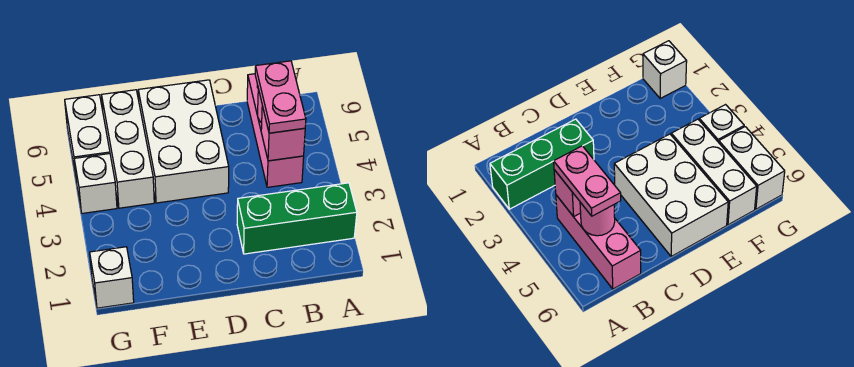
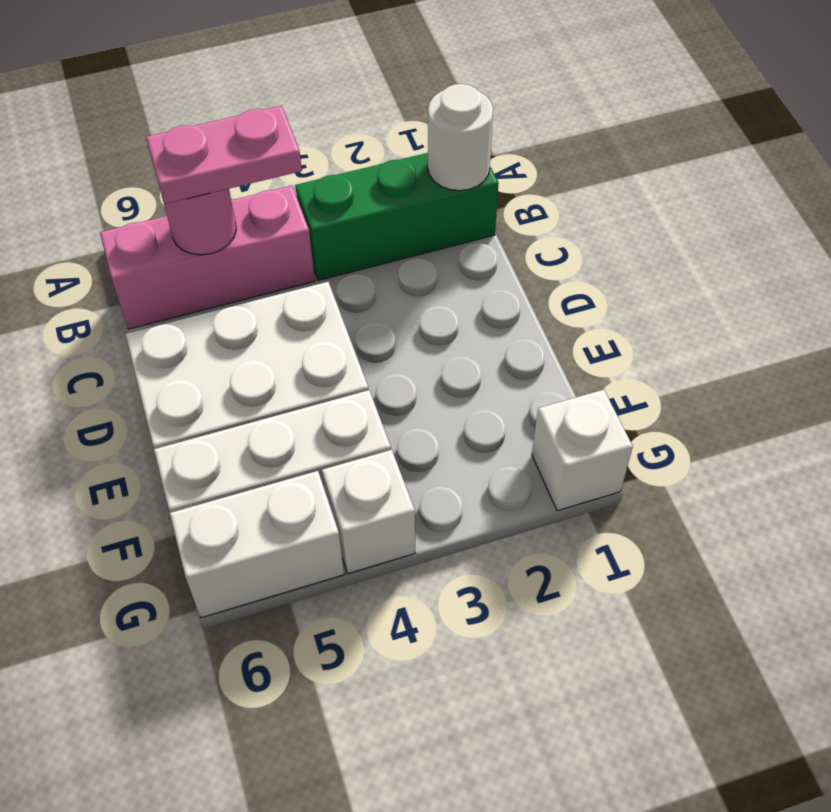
green brick A2:C2 level 1 -> green brick B1:B3 level 1
none -> white round brick B1 level 2
pink brick B4 level 2 -> none

